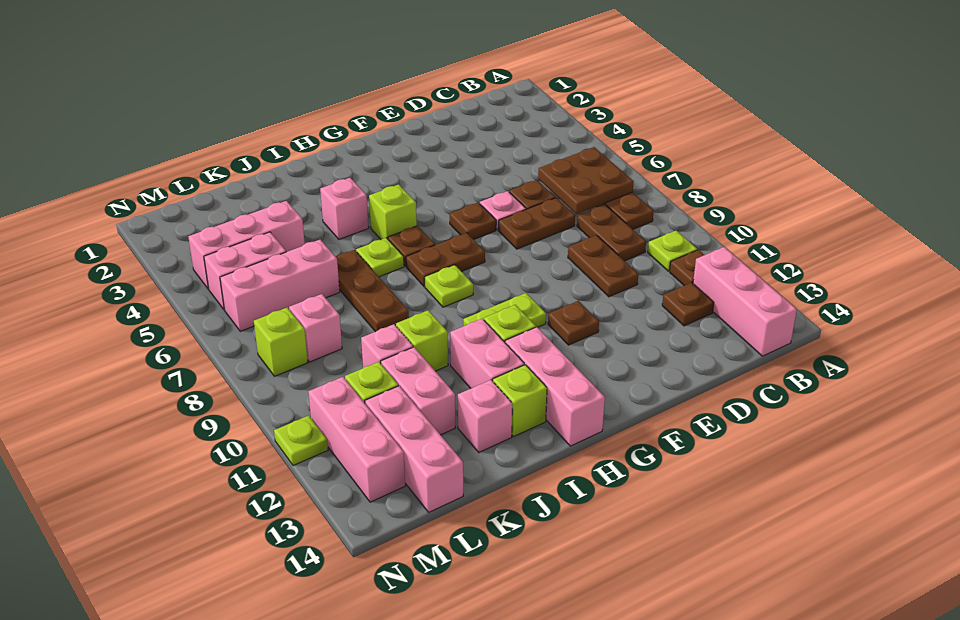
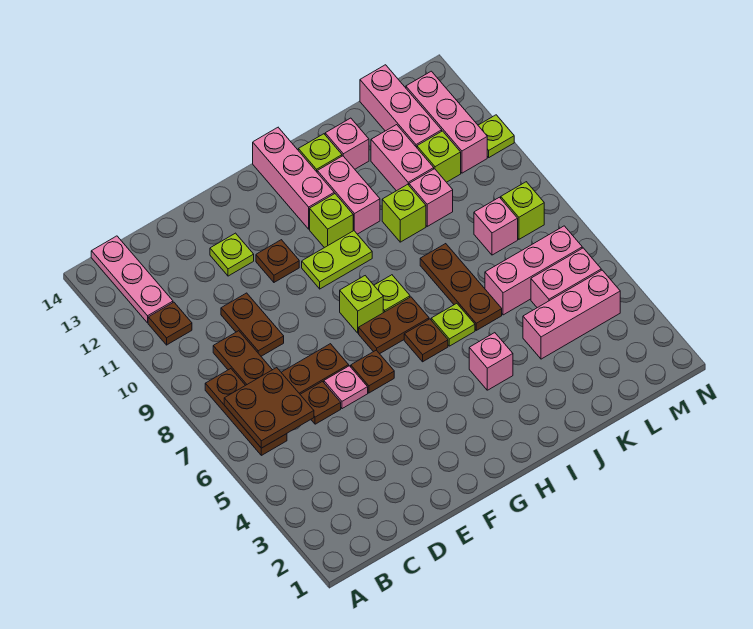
lime plate B10 level 1 -> lime plate E12 level 1
pink brick B12:B14 level 1 -> pink plate B12:B14 level 1
brown plate C12 level 1 -> none
lime brick H5 level 1 -> lime brick G8 level 1

